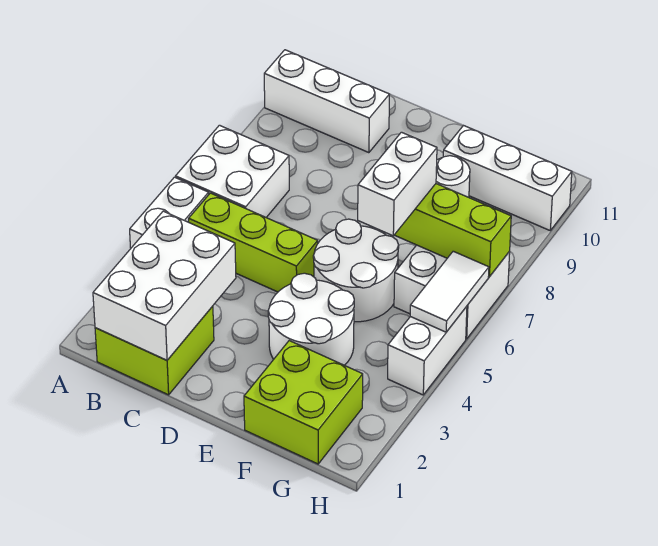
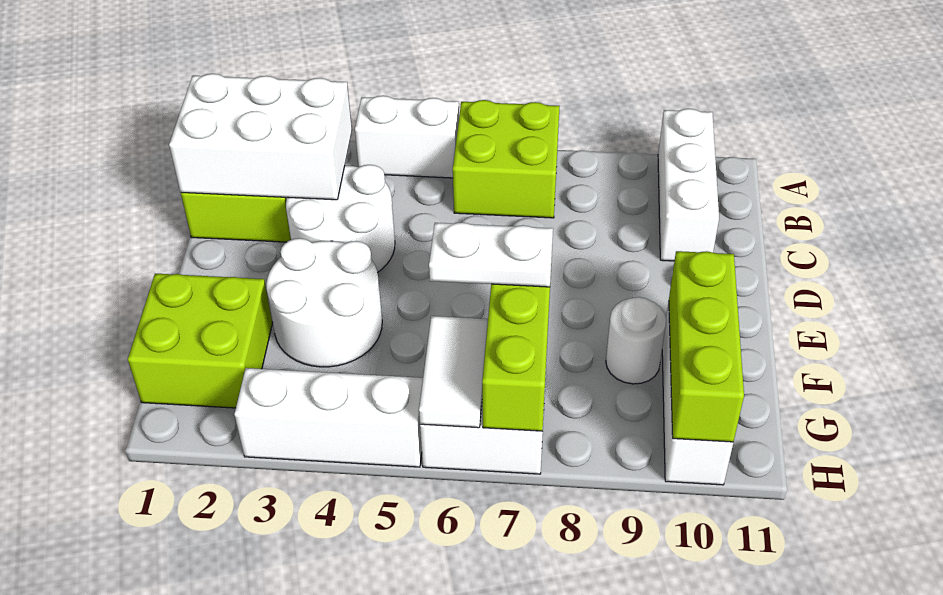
white brick A6:B7 level 1 -> lime brick A6:B7 level 1
lime brick B5:D5 level 1 -> lime brick F10:H10 level 2
white round brick E5:F6 level 1 -> white round brick C3:D4 level 1
white brick F6:F7 level 3 -> white plate F6:F7 level 3
white brick H4:H5 level 1 -> white brick H3:H5 level 1
white tile H5:H6 level 2 -> white tile G6:H6 level 2

